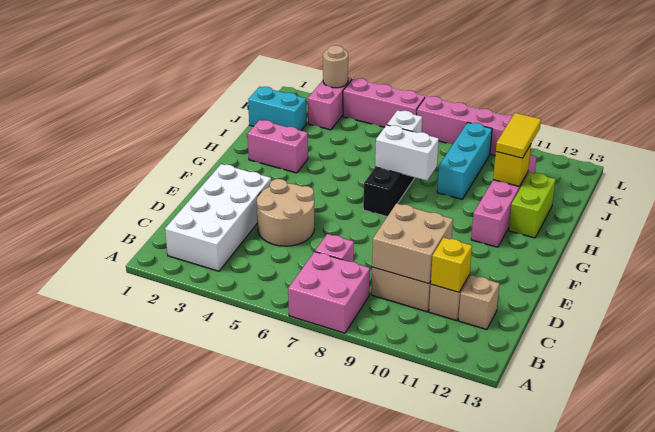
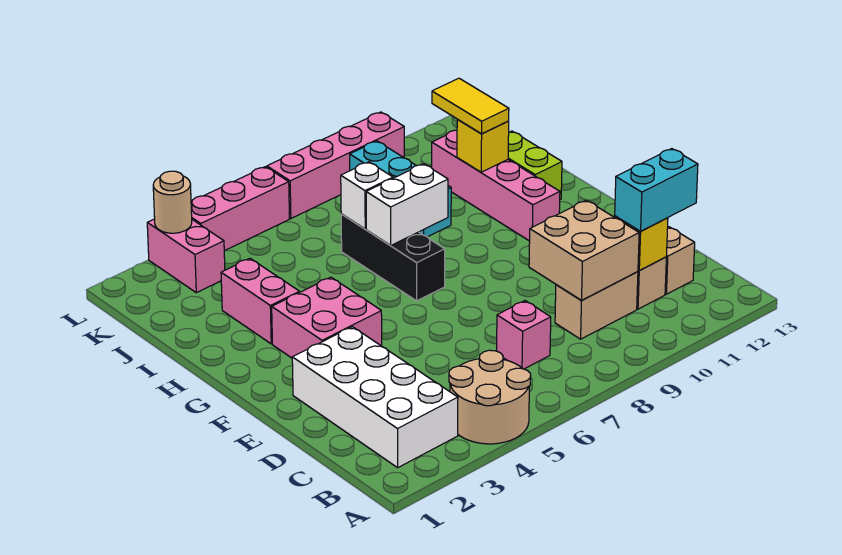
pink brick A7:B8 level 1 -> pink brick F3:G4 level 1
tan round brick D4:E5 level 1 -> tan round brick A4:B5 level 1
pink brick H2:H3 level 1 -> pink brick H3:I3 level 1
cyan brick J1:J2 level 1 -> cyan brick C11:C12 level 3

